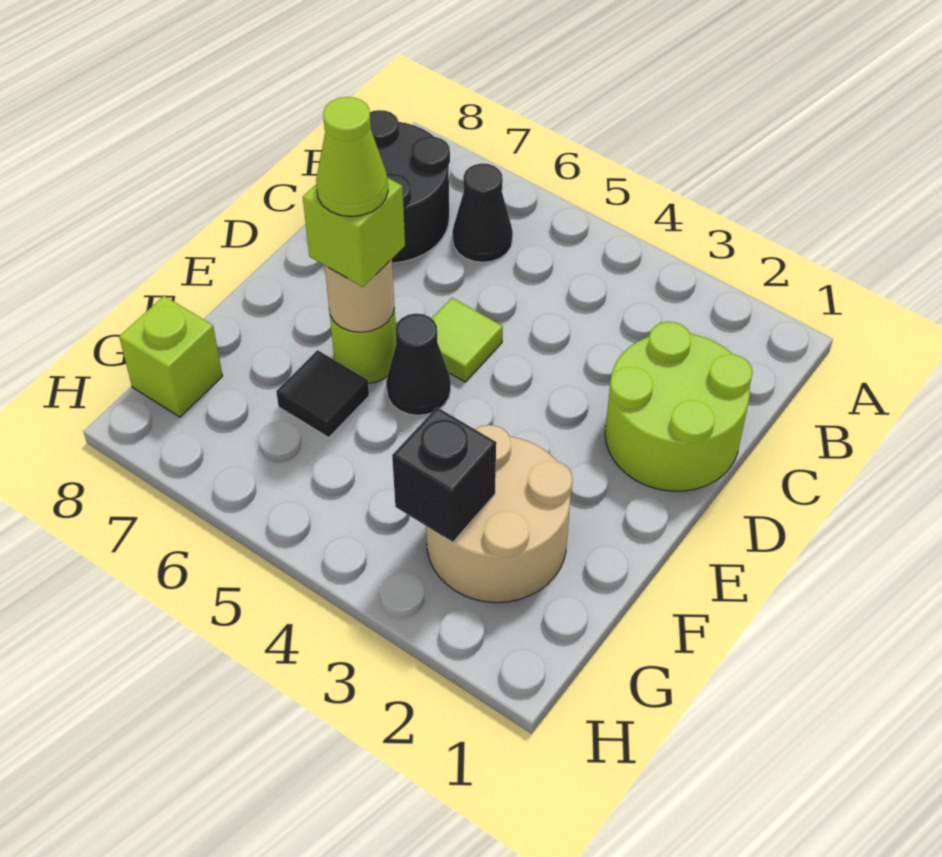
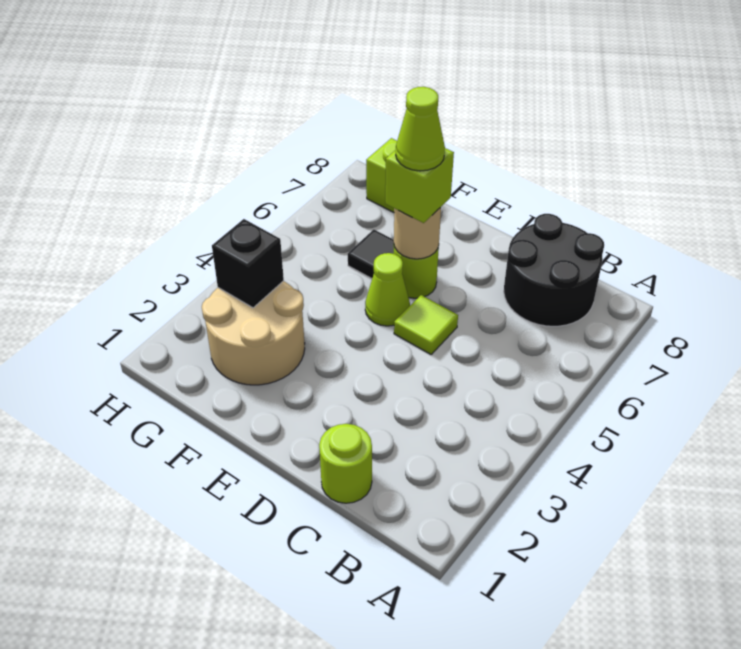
black cone B6 level 1 -> none
lime round brick C1:D2 level 1 -> lime round brick C1 level 1
black cone E5 level 1 -> lime cone E5 level 1

